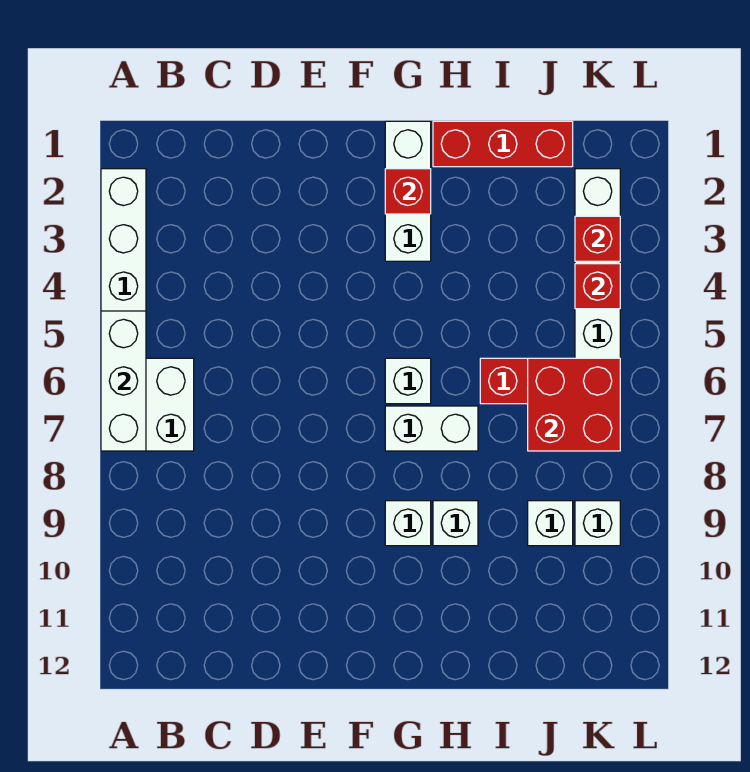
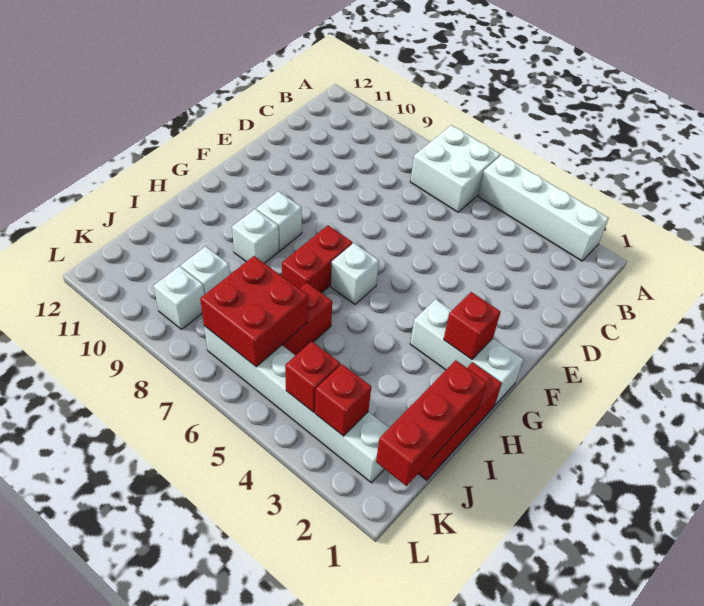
white brick A5:A7 level 2 -> none
white brick G7:H7 level 1 -> red brick G7:H7 level 1
none -> red brick I1:K1 level 2

